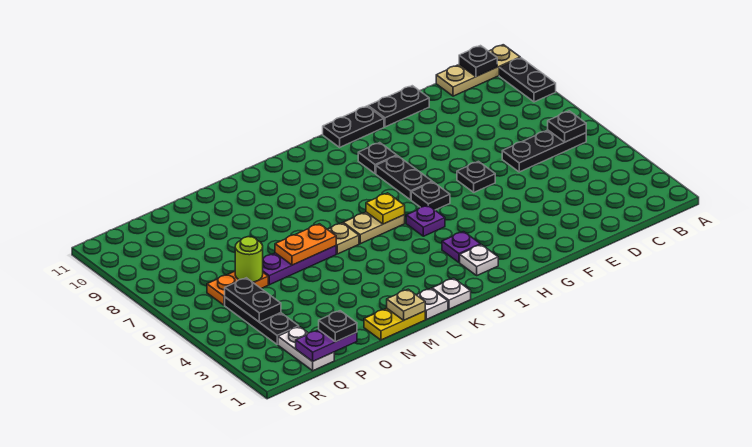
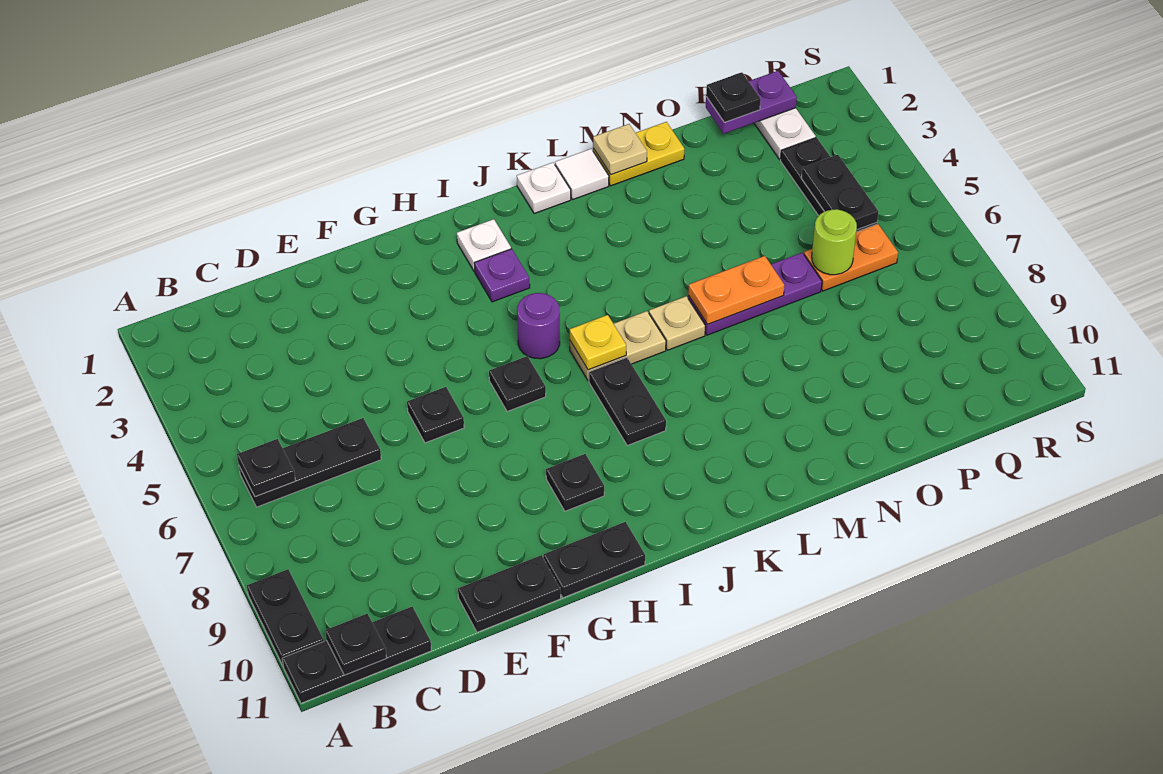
tan plate A11:C11 level 1 -> black plate A11:C11 level 1
black plate H7:H8 level 1 -> black plate J7:J8 level 1
purple plate I5 level 1 -> purple round brick I5 level 1
white plate L1 level 1 -> white tile L1 level 1

